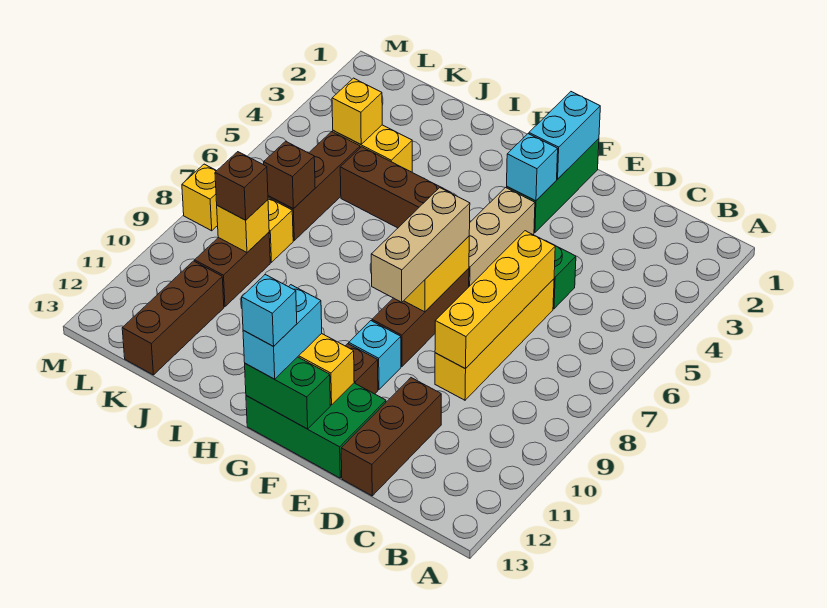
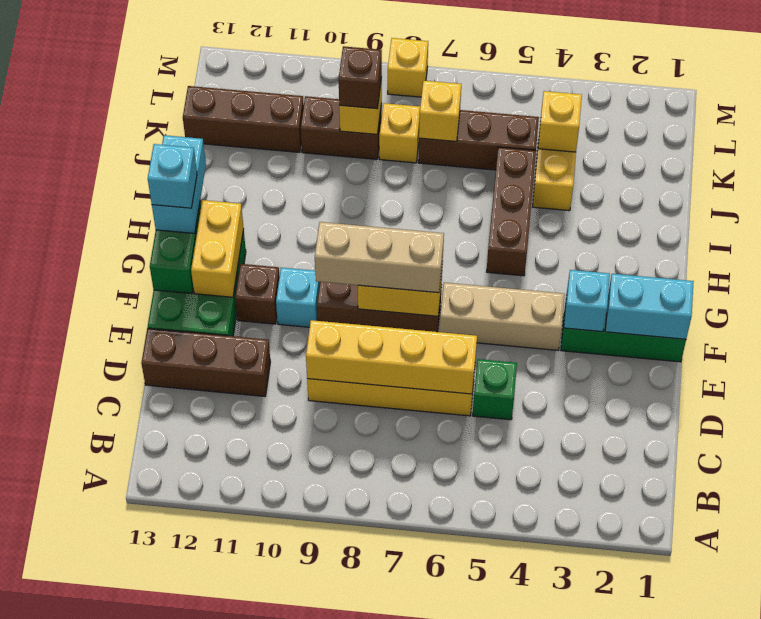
cyan brick G12:G13 level 3 -> cyan brick G13:H13 level 3
brown brick K7 level 2 -> yellow brick K7 level 2

